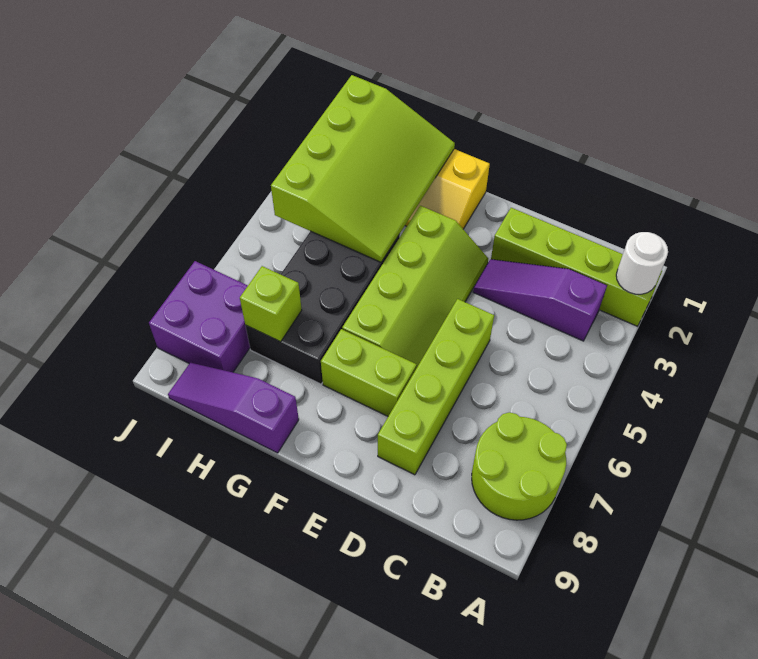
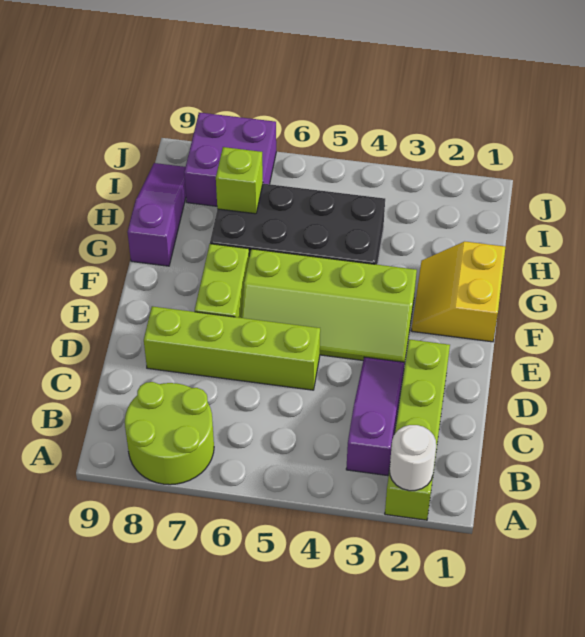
lime slope G1:I4 level 2 top I -> none

